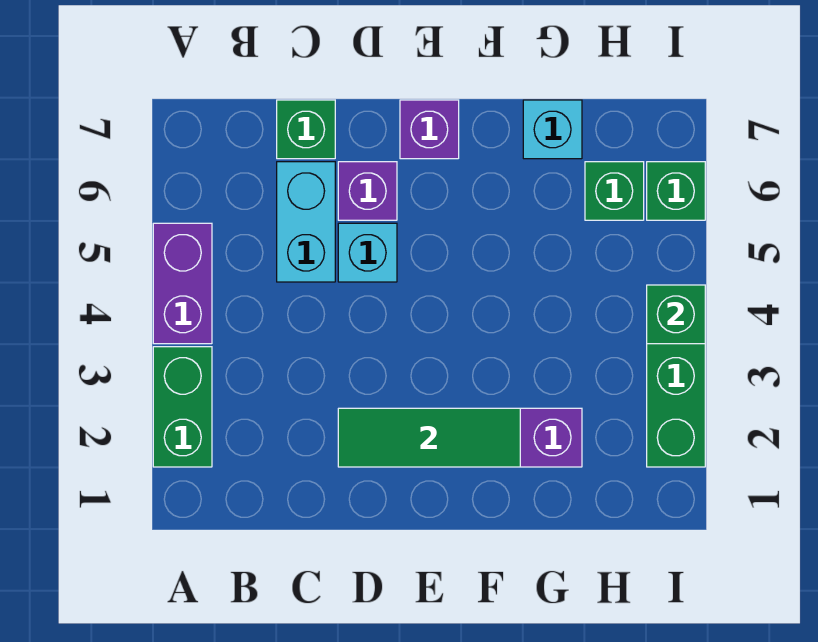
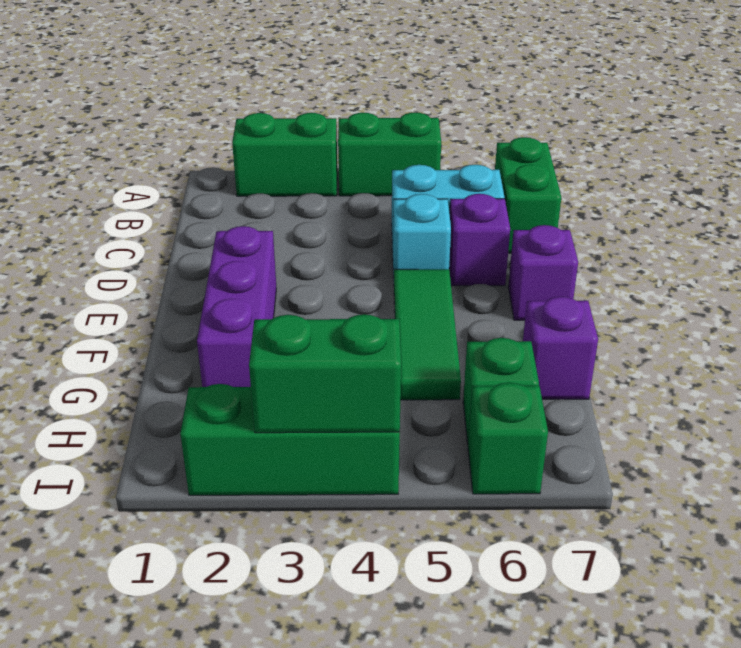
purple brick A4:A5 level 1 -> green brick A4:A5 level 1
green brick C7 level 1 -> green brick B7:C7 level 1
green tile D2:F2 level 2 -> green tile E5:G5 level 1
cyan brick G7 level 1 -> purple brick G7 level 1
green brick I4 level 2 -> green brick I3:I4 level 2

